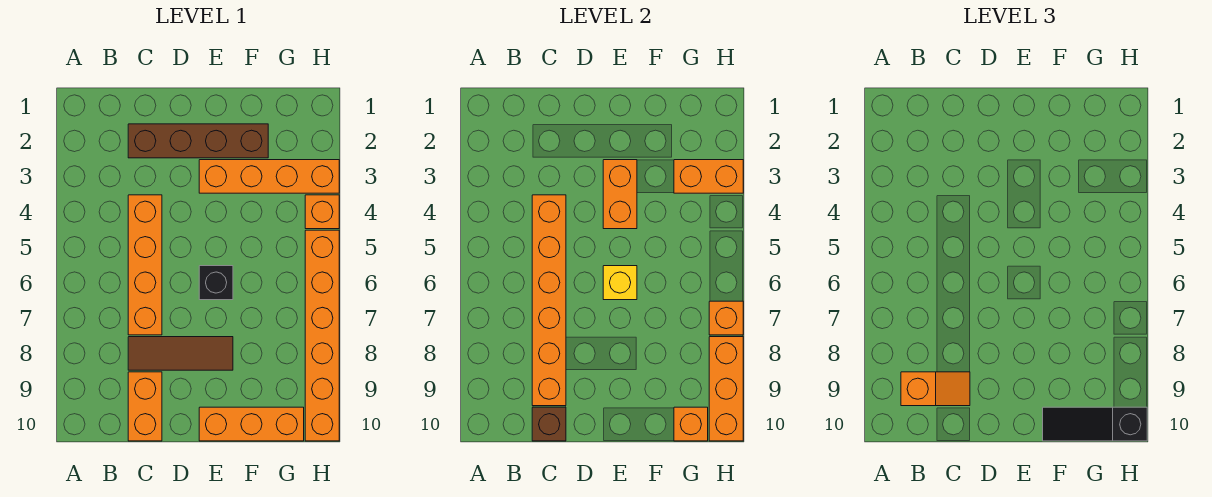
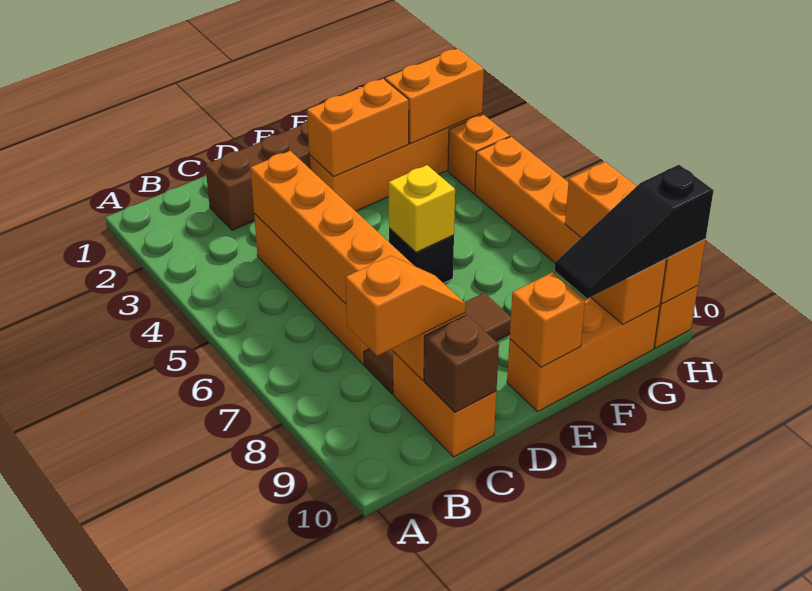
orange brick E3:E4 level 2 -> orange brick E3:F3 level 2
orange brick H7 level 2 -> orange brick E10 level 2

